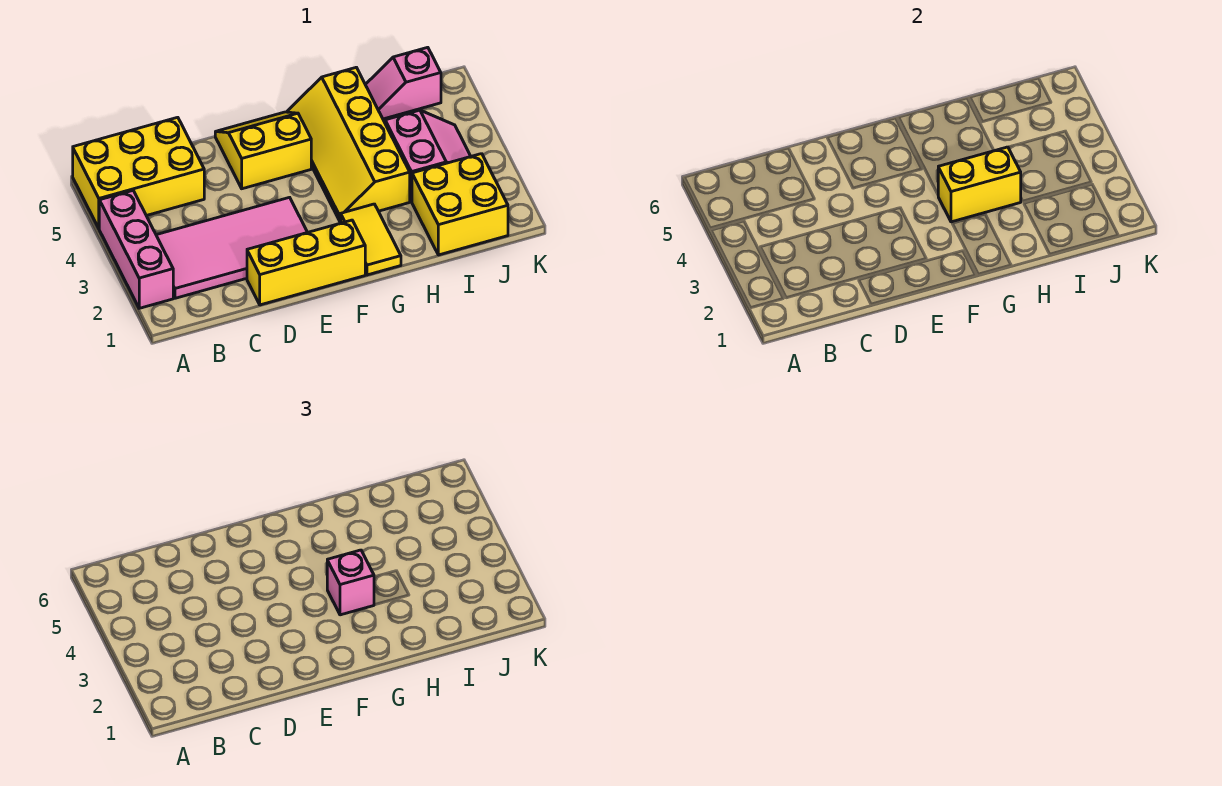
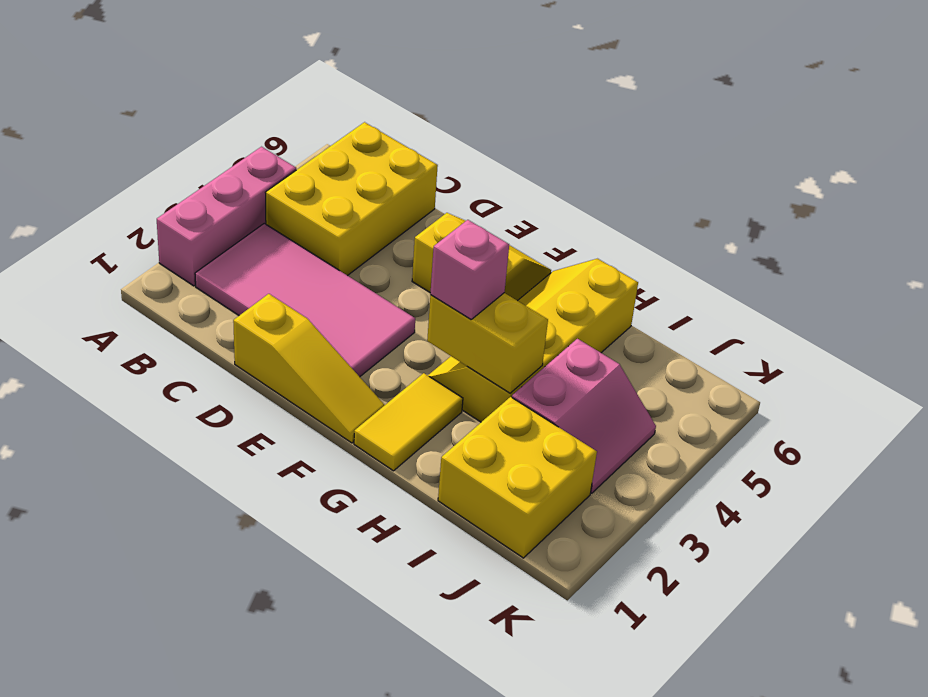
yellow brick A5:C6 level 1 -> yellow brick B4:C6 level 1
yellow brick D1:F1 level 1 -> yellow slope D1:F1 level 1 top D
pink slope I6:J6 level 1 top J -> none

